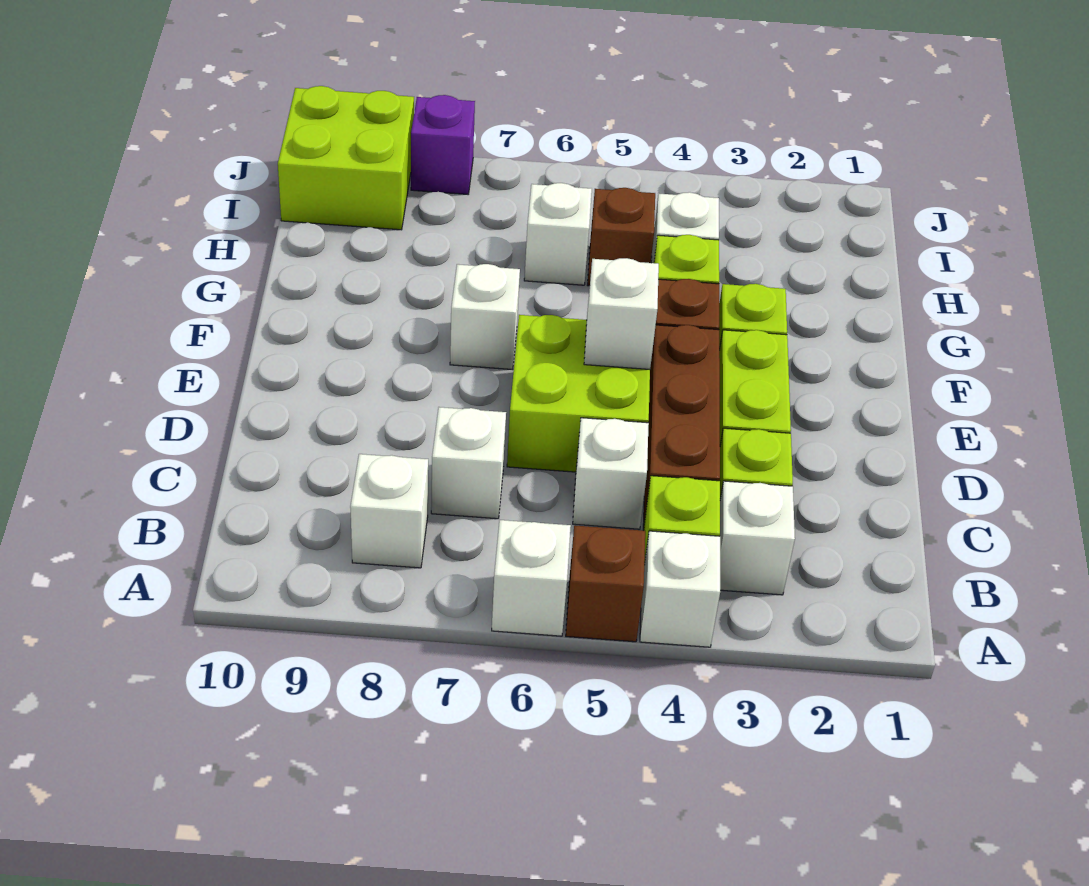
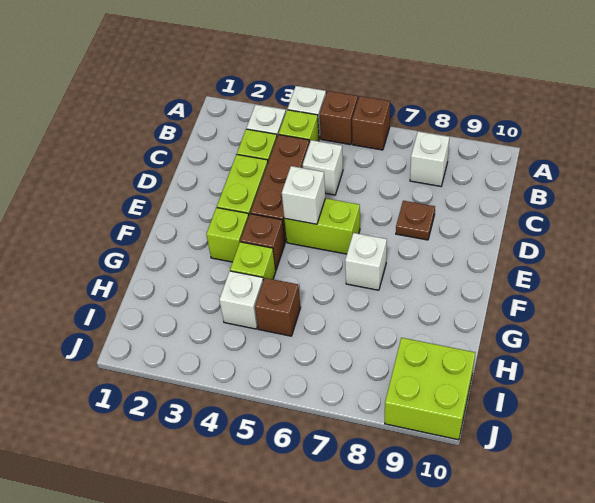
white brick A6 level 1 -> brown brick A6 level 1
white brick C7 level 1 -> none
lime brick D5:E6 level 1 -> lime brick E5:E6 level 1
none -> brown plate D8 level 1
white brick H6 level 1 -> none
purple brick J8 level 1 -> none

